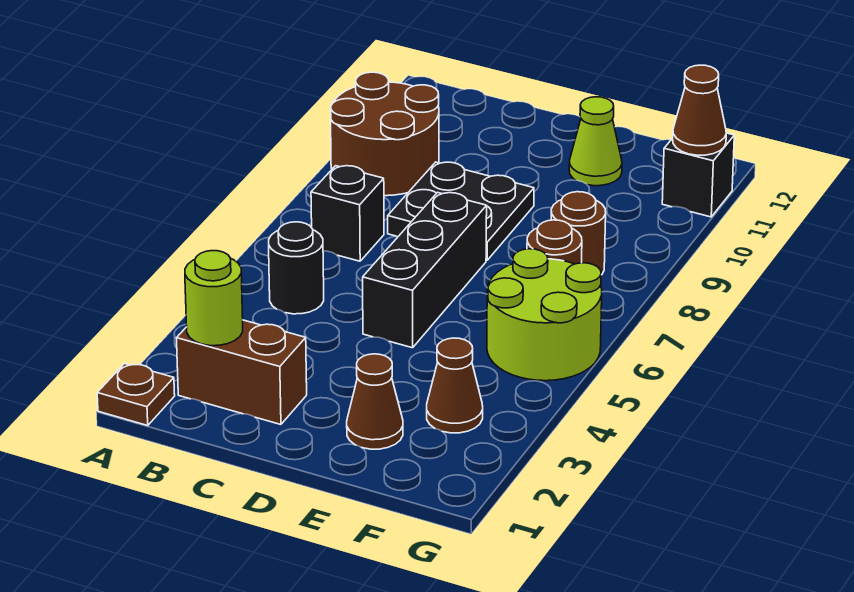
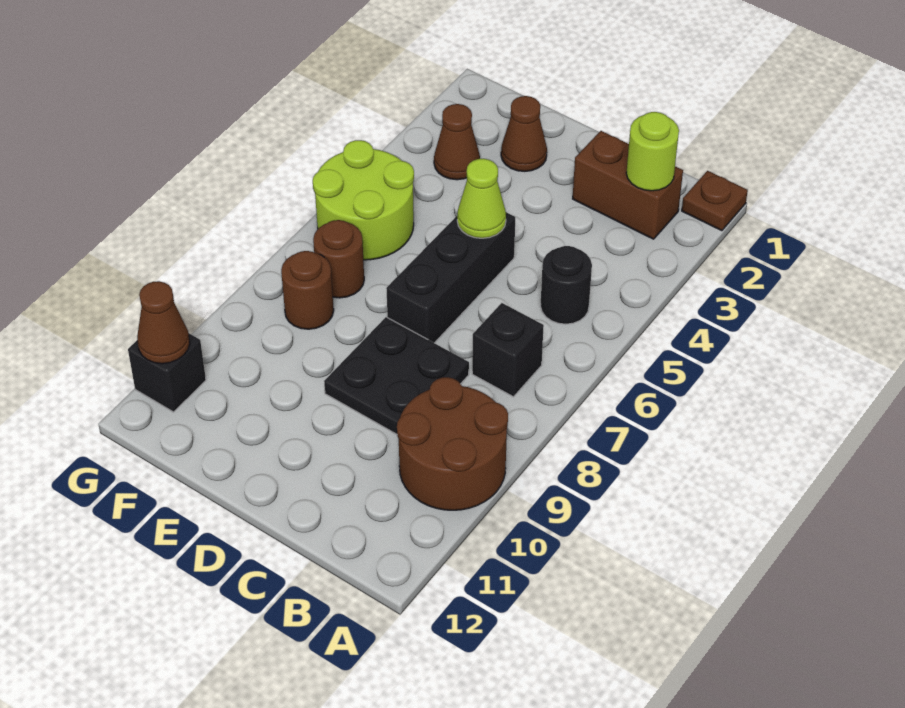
lime cone E11 level 1 -> lime cone D5 level 2

